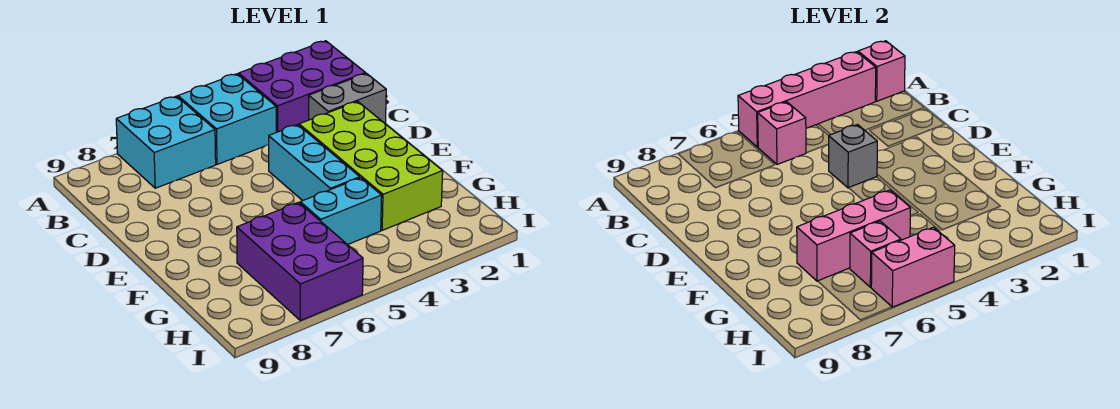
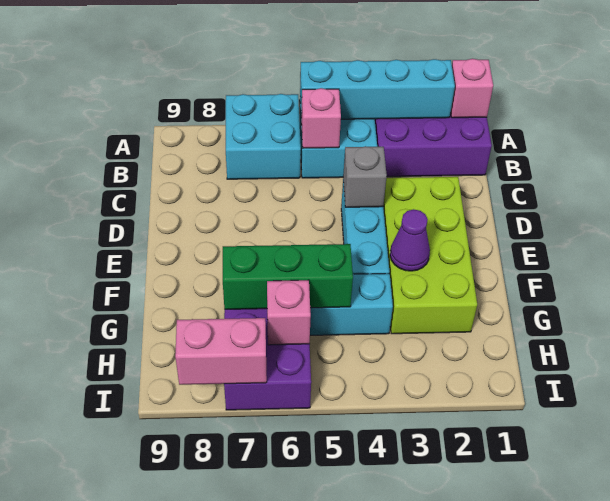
pink brick A2:A5 level 2 -> cyan brick A2:A5 level 2
grey brick C1:C2 level 1 -> none
none -> purple cone F3 level 2
pink brick G5:G7 level 2 -> green brick G5:G7 level 2
pink brick I5:I6 level 2 -> pink brick I7:I8 level 2

